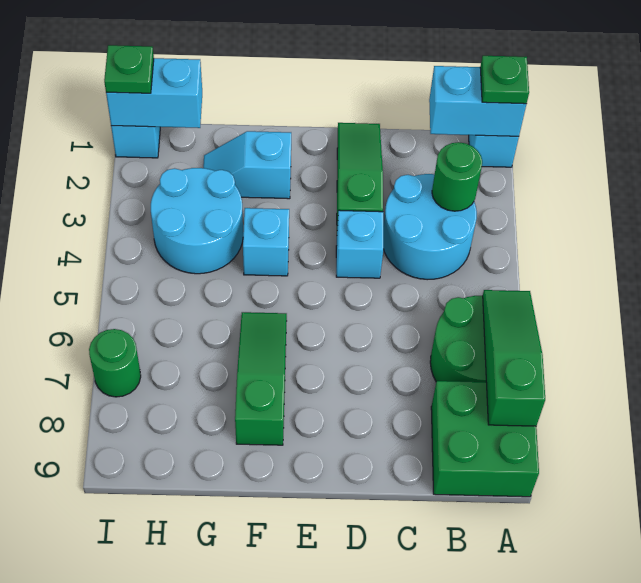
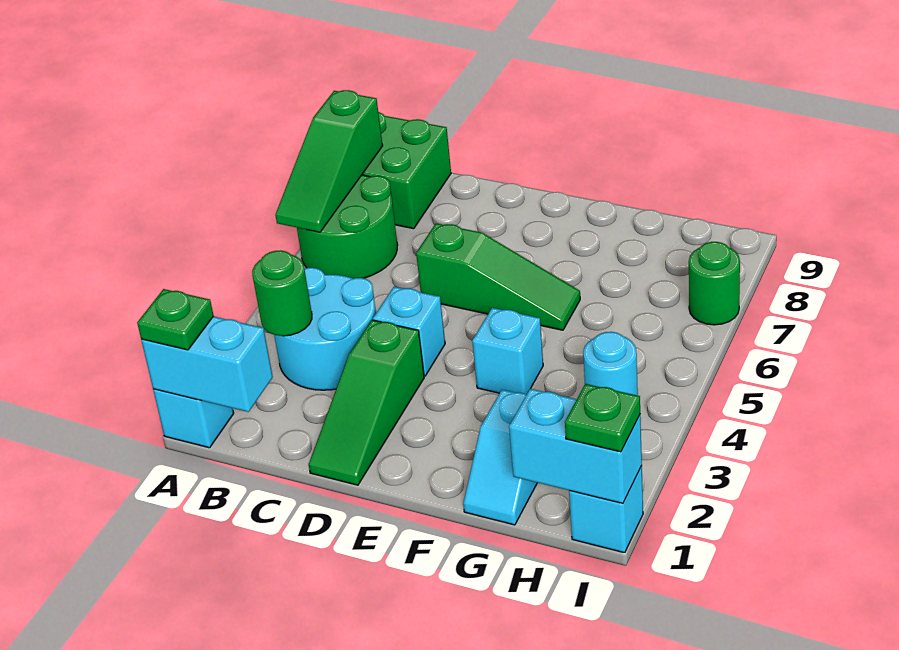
cyan slope F2:G2 level 1 top F -> cyan slope G1:G2 level 1 top 2
green slope F6:F8 level 1 top 8 -> green slope D6:F6 level 1 top D
cyan round brick G3:H4 level 1 -> cyan round brick H4 level 1

